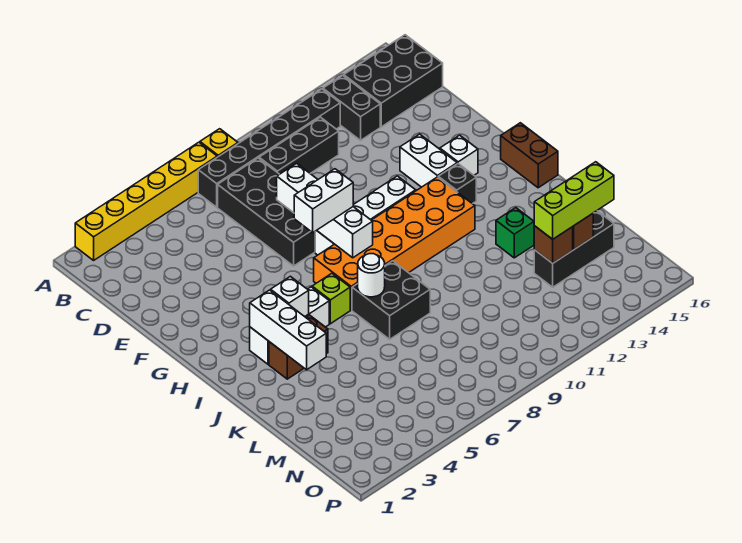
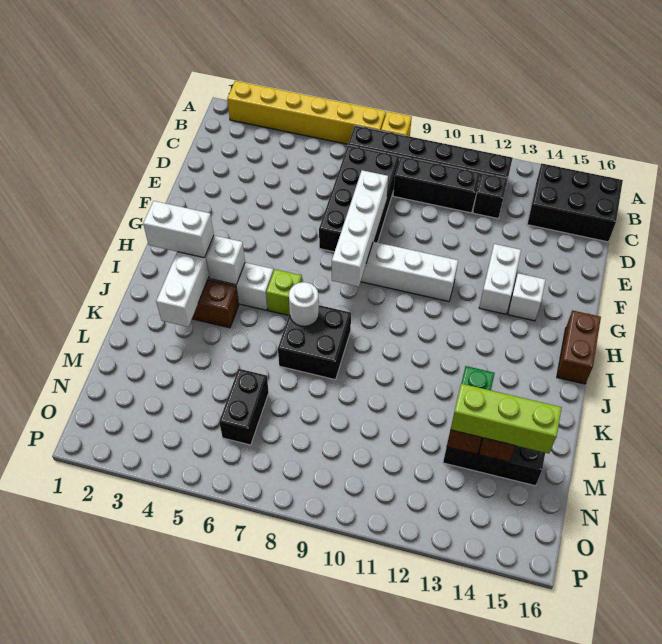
black brick B13:C13 level 1 -> black brick M6:N6 level 1
white brick G7:G8 level 3 -> white brick I2:I3 level 3
orange brick H7:I12 level 1 -> none
black brick H13 level 1 -> black brick C12 level 1

